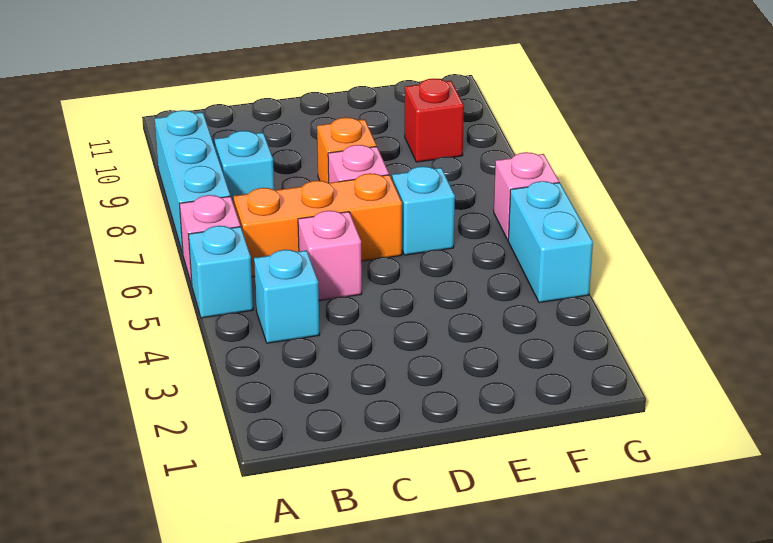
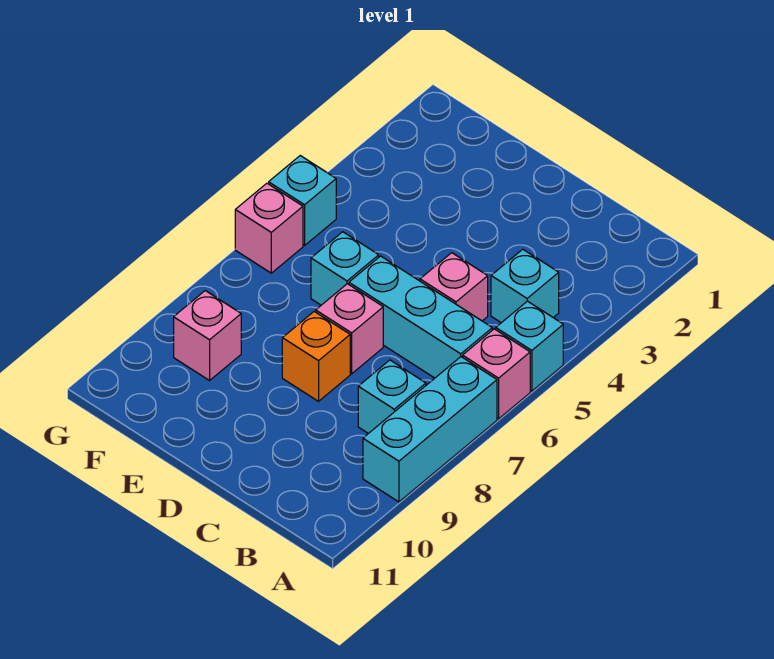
orange brick B6:D6 level 1 -> cyan brick B6:D6 level 1
red brick F9 level 1 -> pink brick F9 level 1
cyan brick G4:G5 level 1 -> cyan brick G5 level 1

